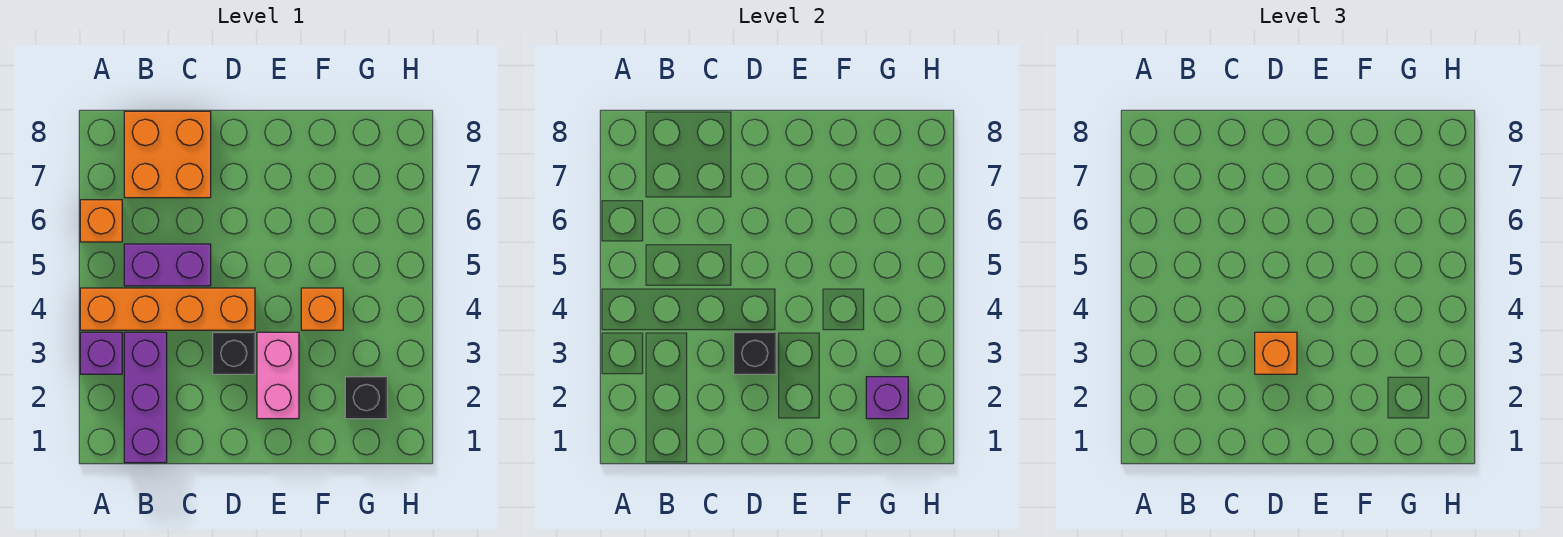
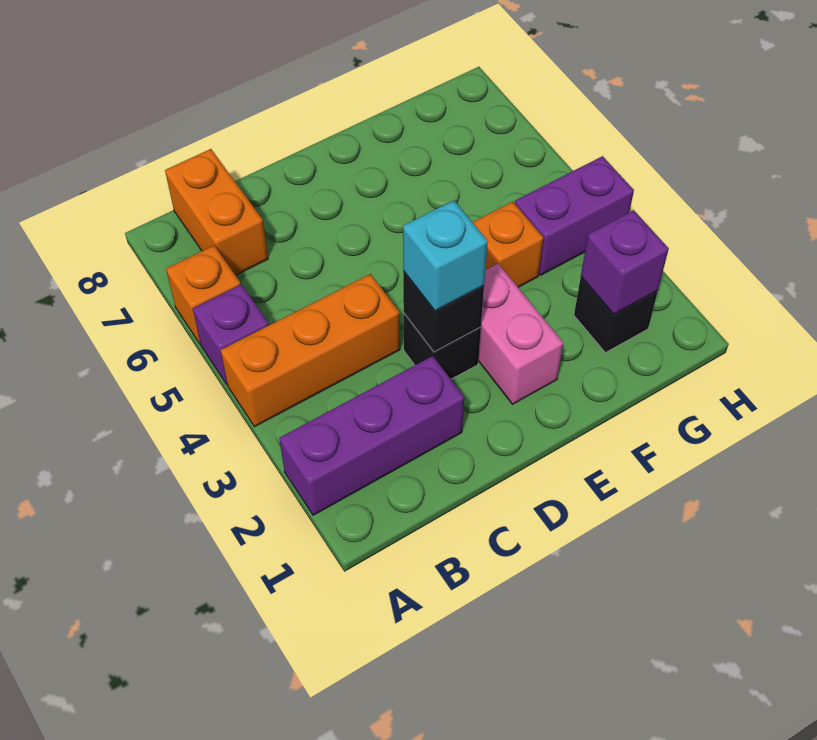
purple brick A3 level 1 -> purple brick A5 level 1
orange brick A4:D4 level 1 -> orange brick A4:C4 level 1
purple brick B1:B3 level 1 -> purple brick A2:C2 level 1
purple brick B5:C5 level 1 -> purple brick G4:H4 level 1
orange brick B7:C8 level 1 -> orange brick B7:B8 level 1
orange brick D3 level 3 -> cyan brick D3 level 3

